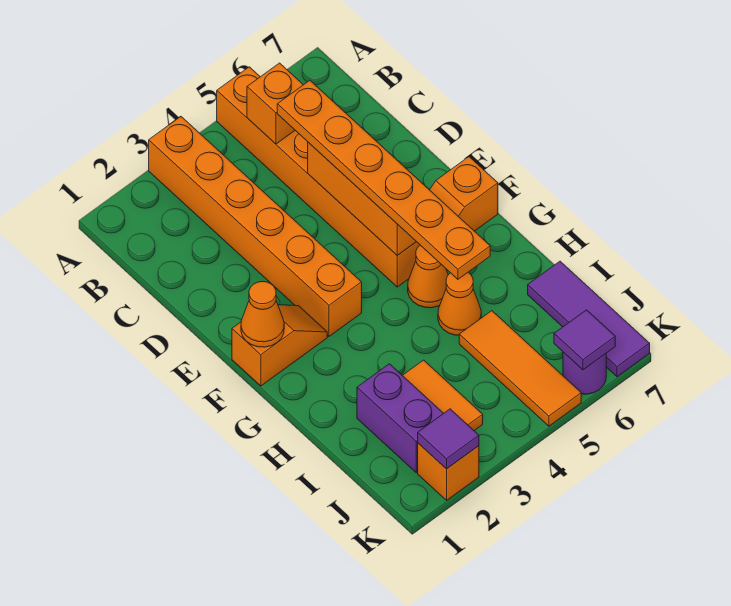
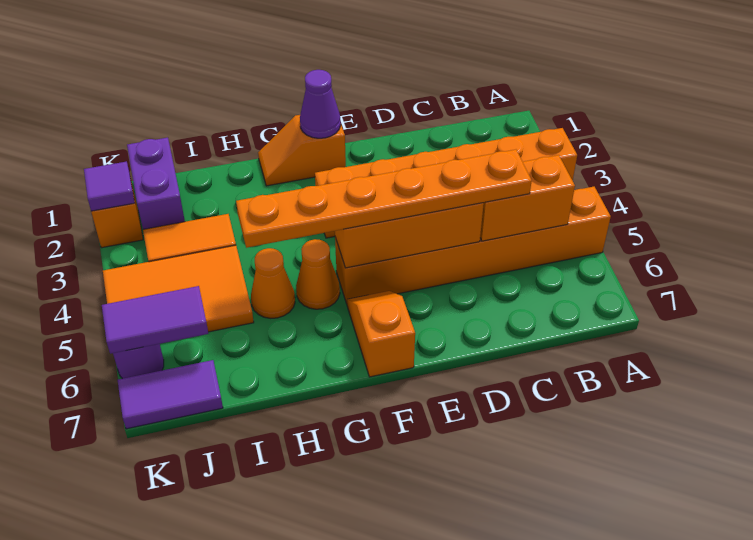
orange brick B5 level 2 -> orange brick B5:C5 level 2
orange slope F1:F2 level 1 top 1 -> orange slope F1:G1 level 1 top F
orange cone F1 level 2 -> purple cone F1 level 2
purple brick I2:J2 level 1 -> purple brick J1:J2 level 1
orange tile I5:K5 level 1 -> orange tile I4:K5 level 1
purple tile I7:K7 level 1 -> purple tile J7:K7 level 1
purple tile K6 level 2 -> purple tile J6:K6 level 2

